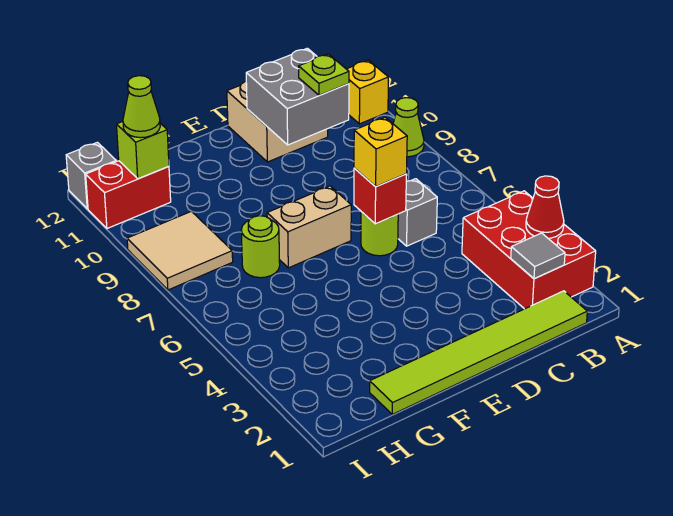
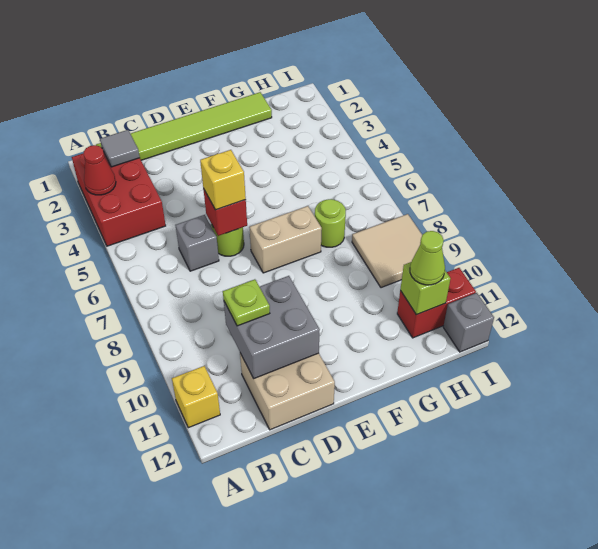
lime cone A9 level 1 -> none

